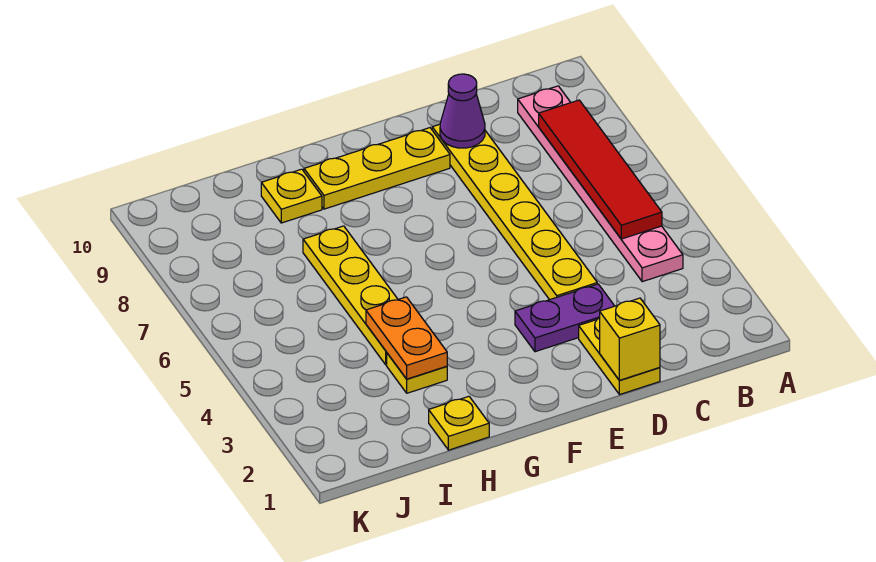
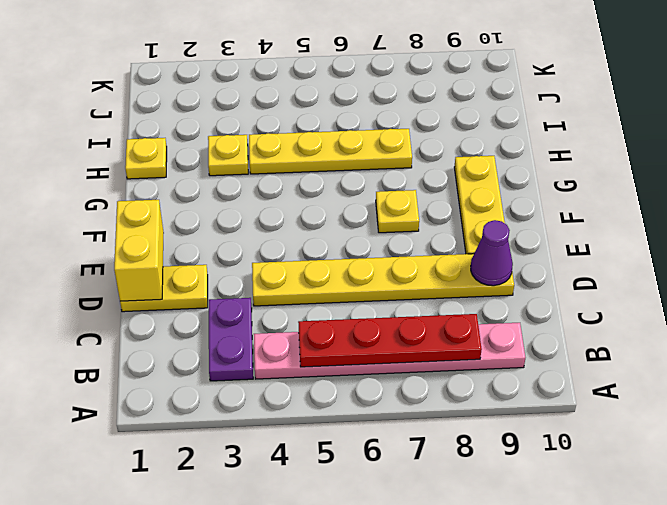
red tile B5:B8 level 2 -> red plate B5:B8 level 2
yellow brick D1 level 2 -> yellow brick D1:E1 level 2
purple plate D3:E3 level 1 -> purple plate B3:C3 level 1
orange plate H3:H4 level 2 -> none
yellow plate H9 level 1 -> yellow plate F7 level 1

